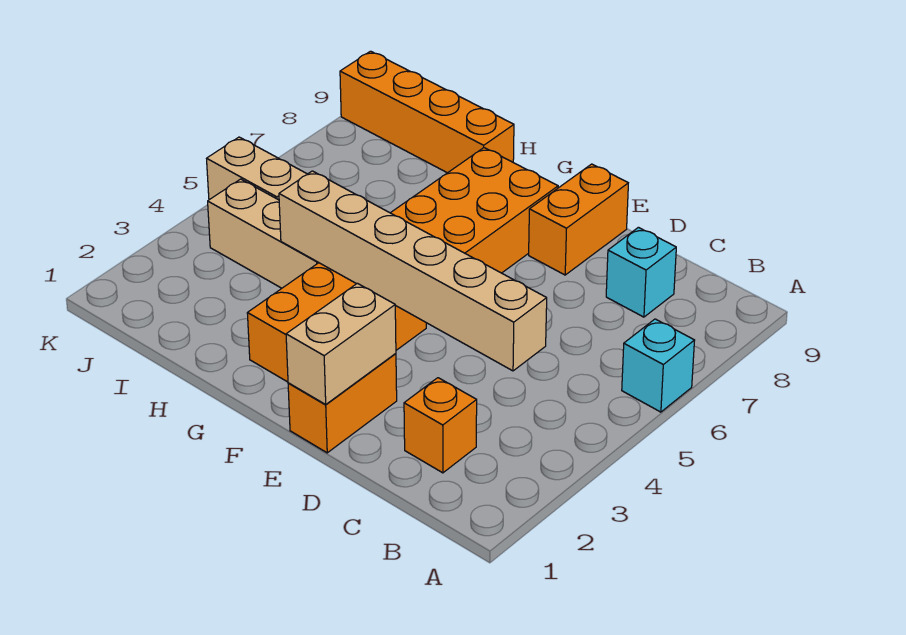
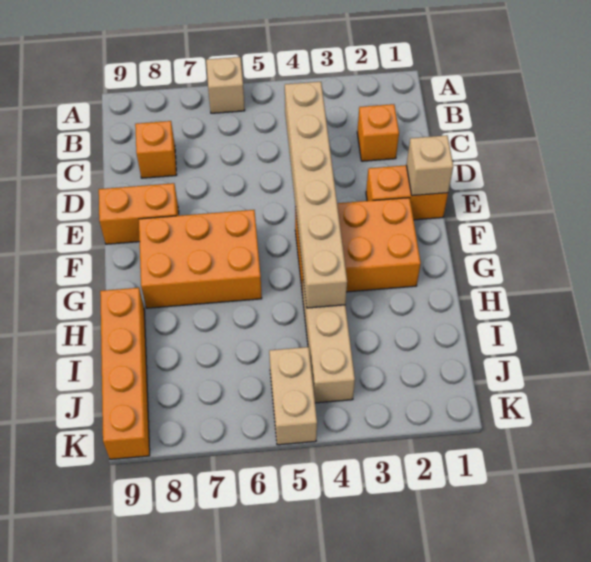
cyan brick A6 level 1 -> tan brick A6 level 1
cyan brick C8 level 1 -> orange brick C8 level 1
tan brick E1:E2 level 2 -> tan brick E1 level 2

